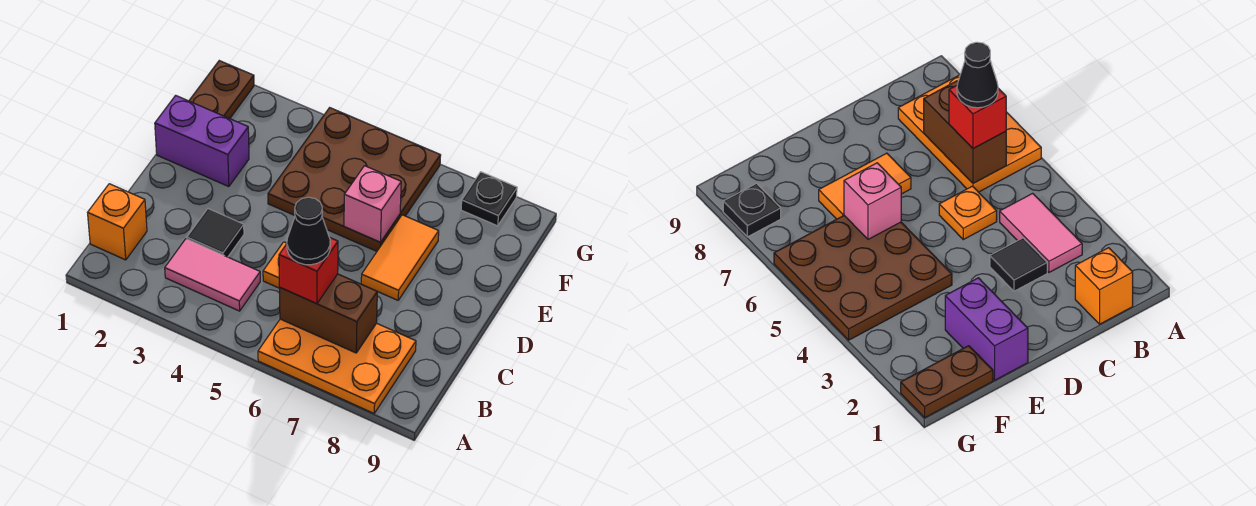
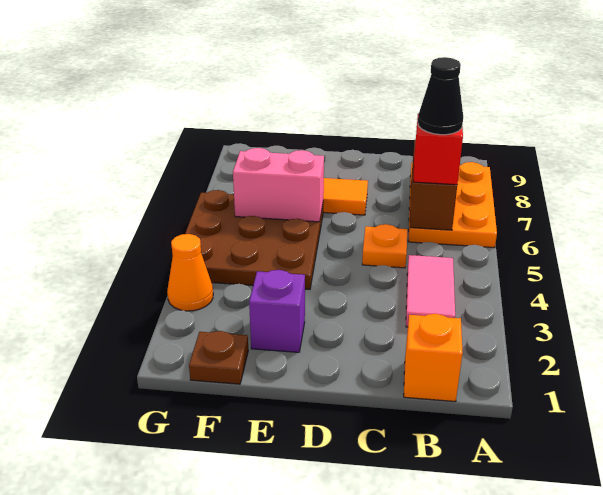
black tile C3 level 1 -> none
purple brick E1:E2 level 1 -> purple brick E2 level 1
pink brick E6 level 2 -> pink brick E6:F6 level 2
brown plate F1:G1 level 1 -> brown plate F1 level 1
none -> orange cone G3 level 1
black plate G8 level 1 -> none

